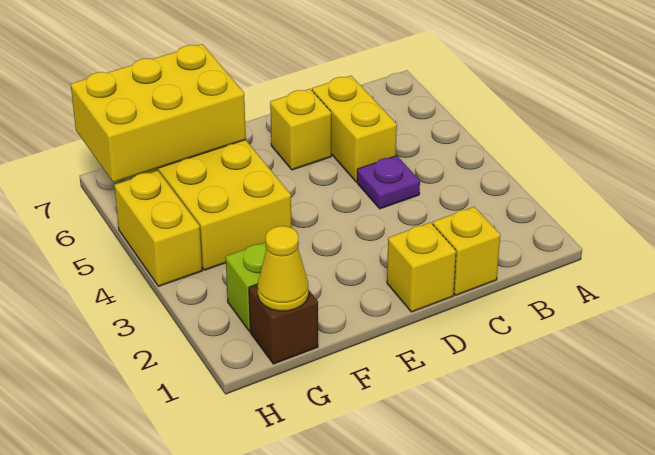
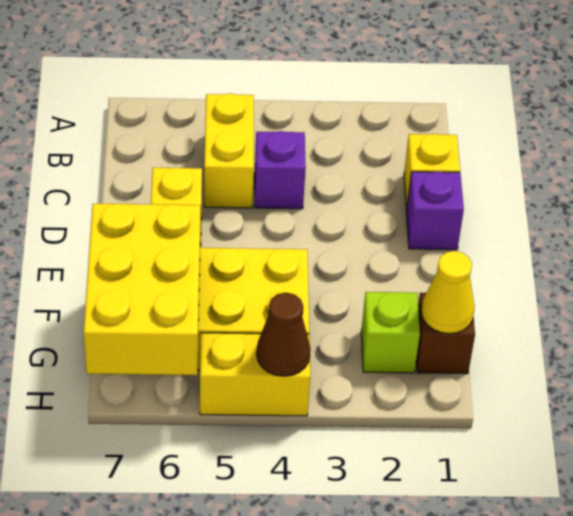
purple plate C4 level 1 -> purple brick C4 level 1
yellow brick C5:C6 level 1 -> yellow brick B5:C5 level 1
yellow brick D1 level 1 -> purple brick D1 level 1
none -> brown cone H4 level 2

